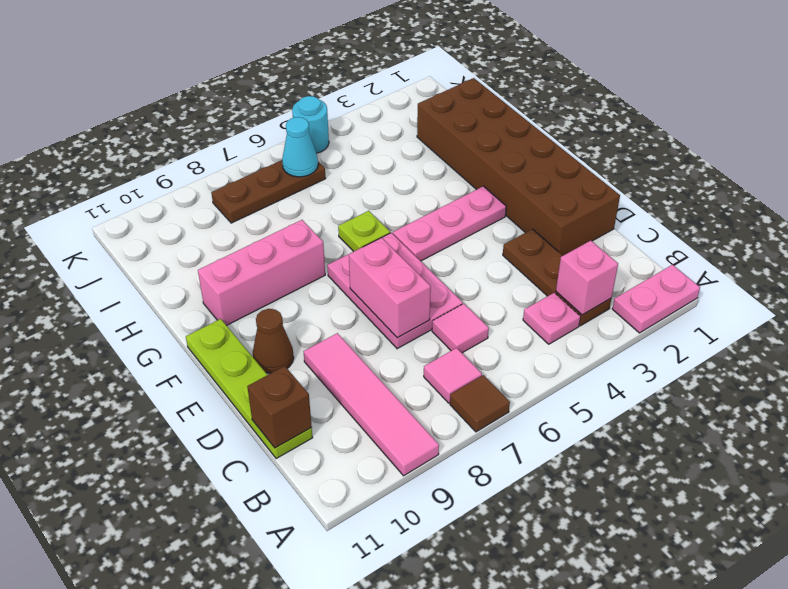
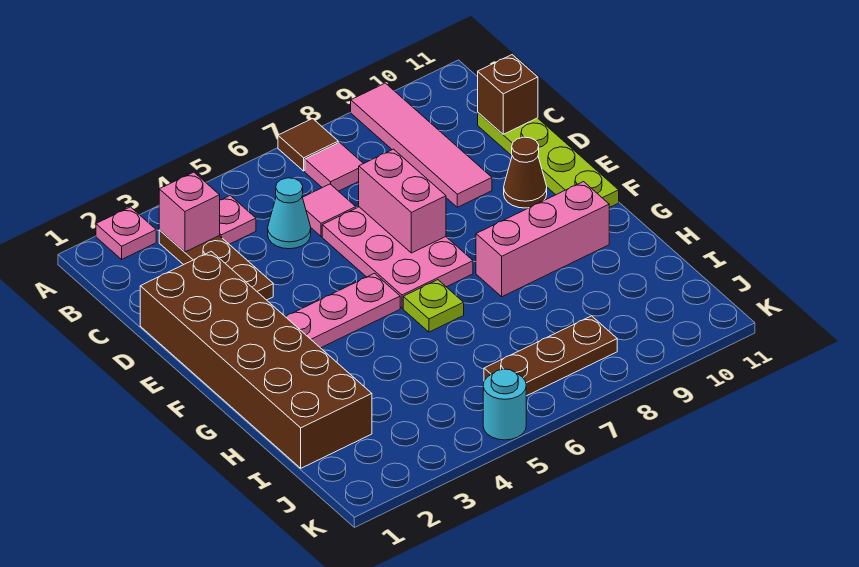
pink plate A1:A2 level 1 -> pink plate A2 level 1
cyan cone J6 level 2 -> cyan cone C5 level 1

